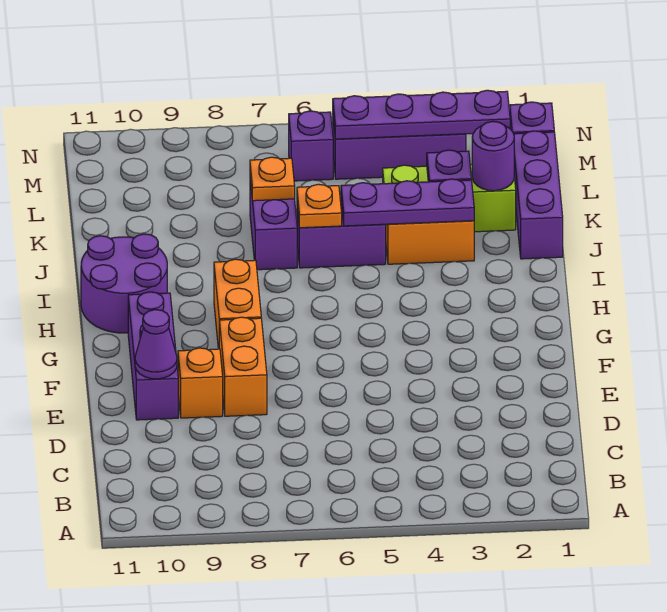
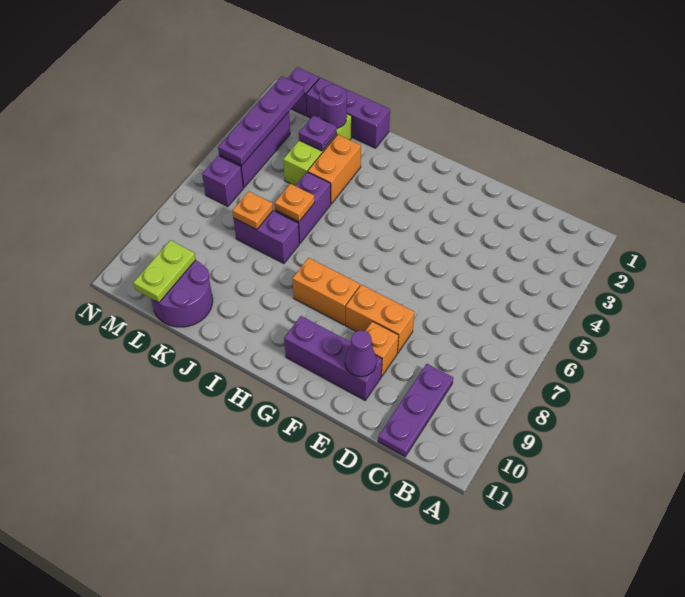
purple round brick H10:I11 level 1 -> purple round brick K10:L11 level 1
purple plate J3:J5 level 2 -> purple plate C9:C11 level 1
none -> lime plate L10:L11 level 2

